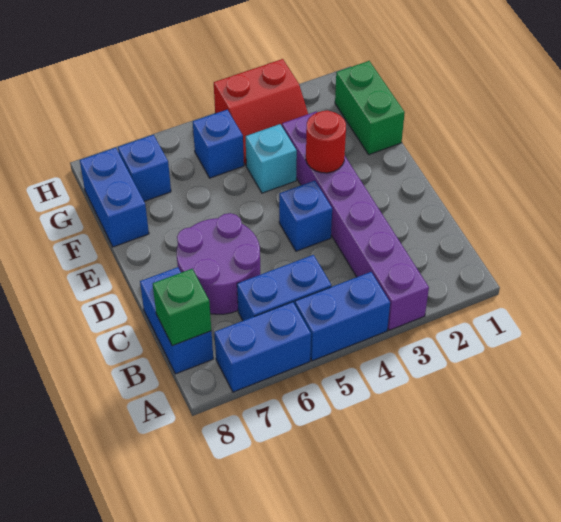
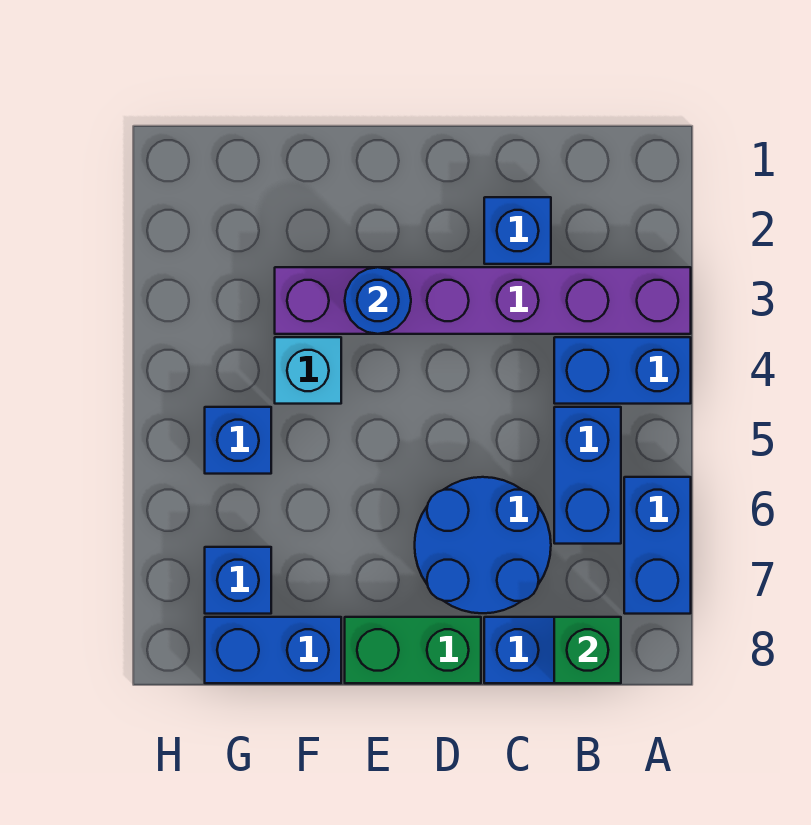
blue brick A4:A5 level 1 -> blue brick A4:B4 level 1
purple round brick C6:D7 level 1 -> blue round brick C6:D7 level 1
blue brick D4 level 1 -> blue brick C2 level 1
red round brick E3 level 2 -> blue round brick E3 level 2
green brick F1:G1 level 1 -> green brick D8:E8 level 1
red slope G3:H4 level 1 top H -> none

